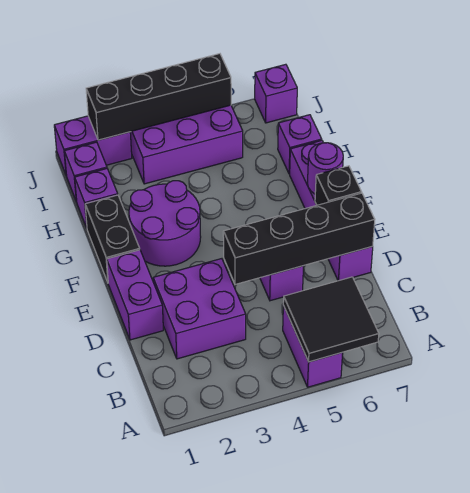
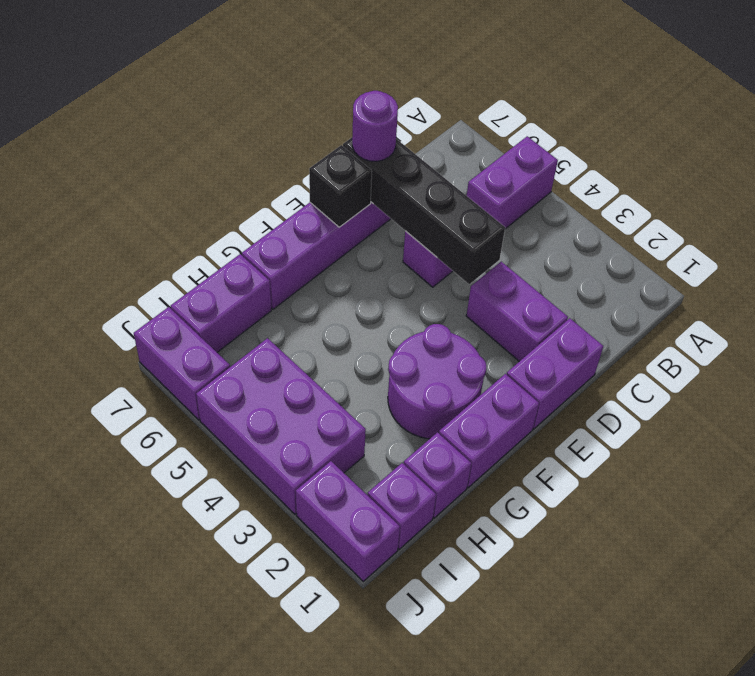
black tile A5:B6 level 2 -> none
purple brick C2:D3 level 1 -> purple brick D2:D3 level 1
black brick F1:G1 level 1 -> purple brick F1:G1 level 1
purple round brick F7 level 2 -> purple round brick D7 level 3
purple brick H7 level 1 -> purple brick H7:I7 level 1
black brick J2:J5 level 2 -> none
purple brick J7 level 1 -> purple brick J6:J7 level 1

